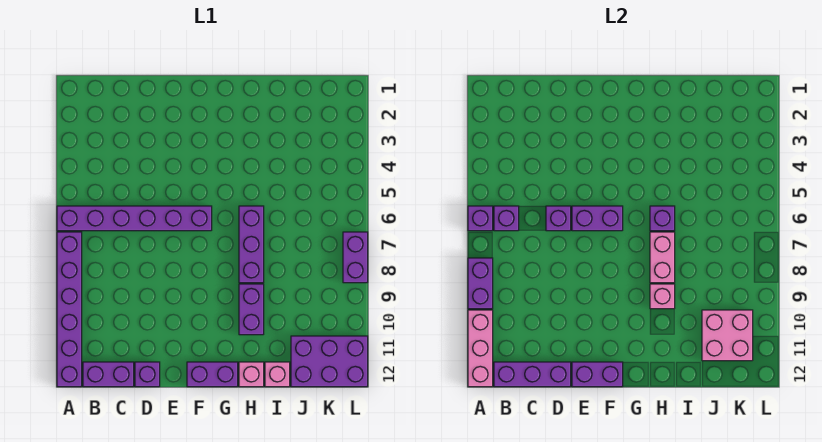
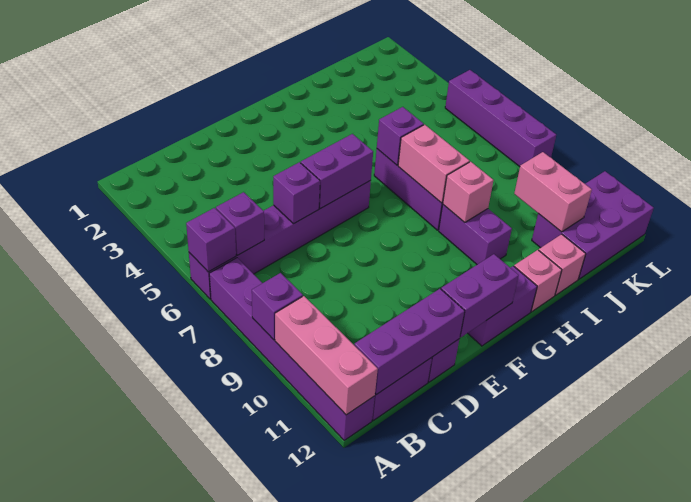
purple brick A8:A9 level 2 -> purple brick A9 level 2
pink brick J10:K11 level 2 -> pink brick J10:J11 level 2
purple brick L7:L8 level 1 -> purple brick L5:L8 level 1

